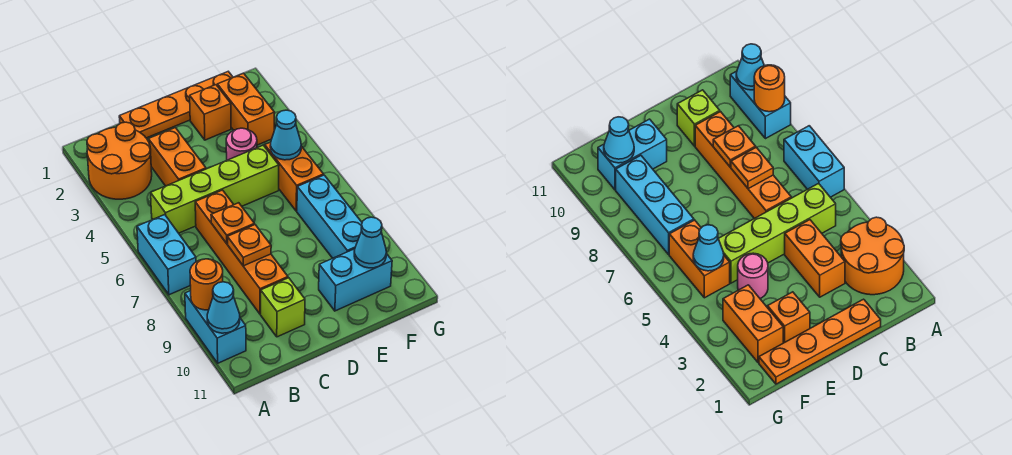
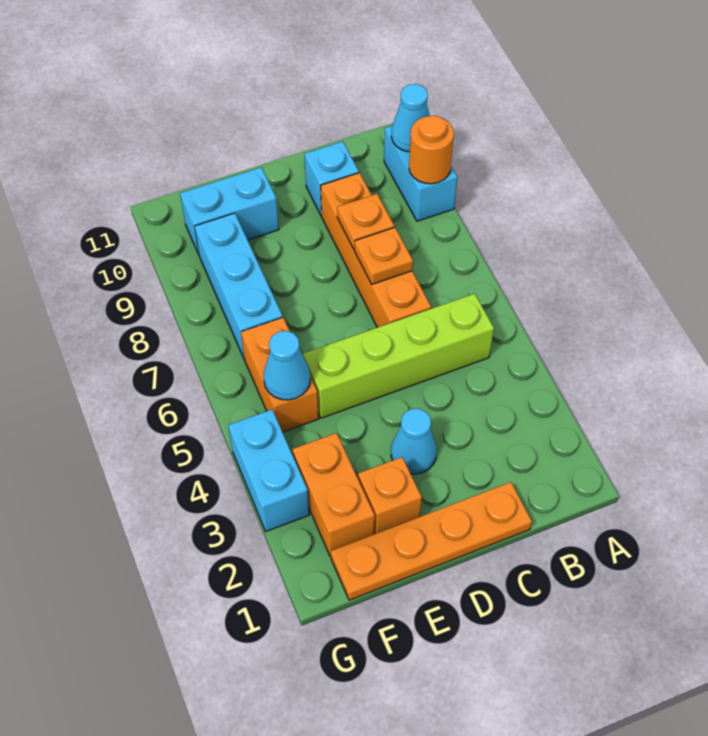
orange round brick A2:B3 level 1 -> none
cyan brick A6:A7 level 1 -> cyan brick G3:G4 level 1
orange brick C3:C4 level 1 -> none
lime brick C10 level 1 -> cyan brick C10 level 1
pink round brick E4 level 1 -> none
cyan cone F10 level 2 -> cyan cone D3 level 1

